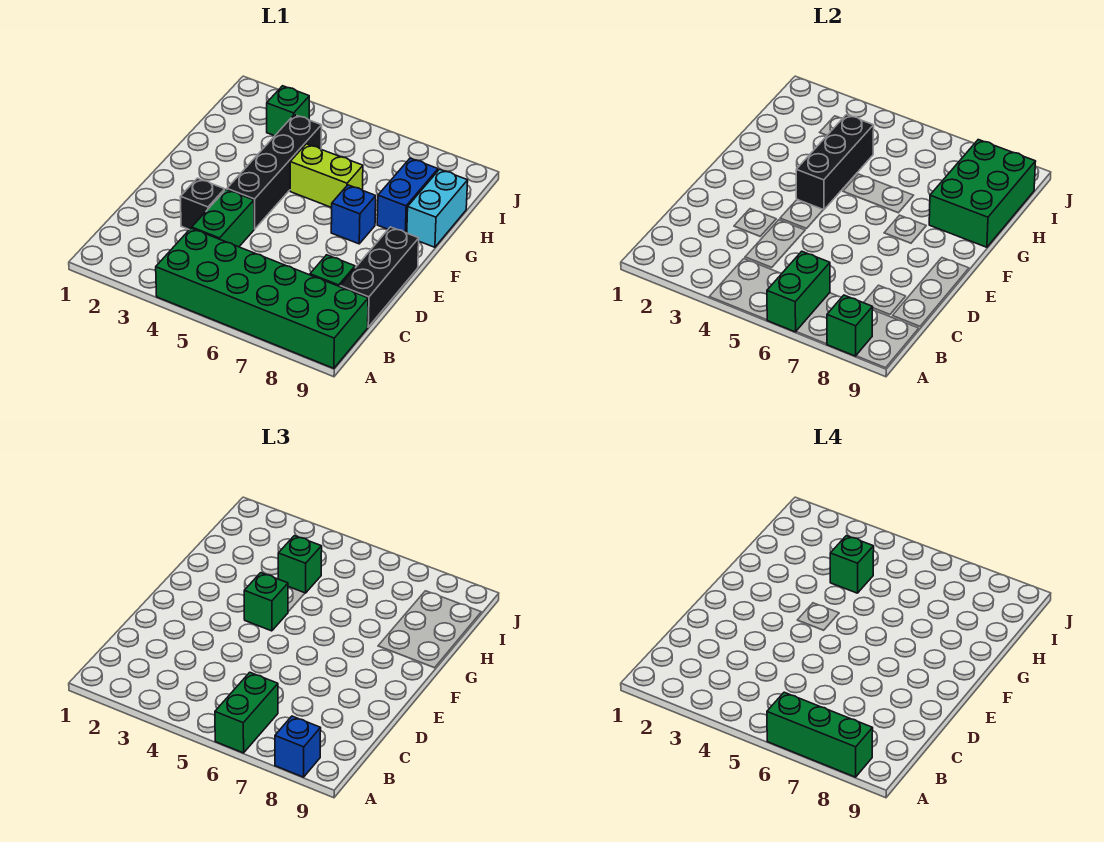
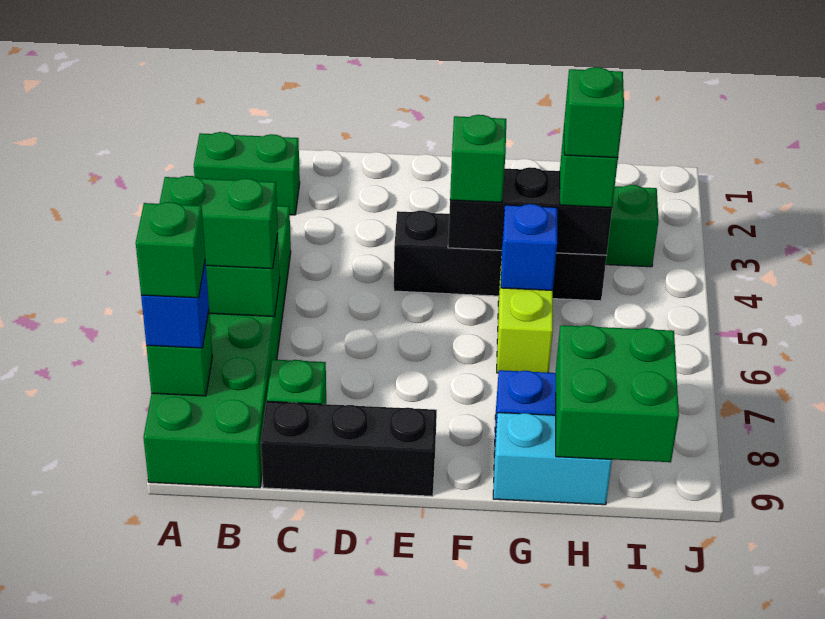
green brick A6:A8 level 4 -> green brick A8 level 4
green brick C4:D4 level 1 -> green brick A2:B2 level 1
black brick D3 level 1 -> none
blue brick F7 level 1 -> blue brick G5 level 2
green brick G8:I9 level 2 -> green brick H8:I9 level 2

